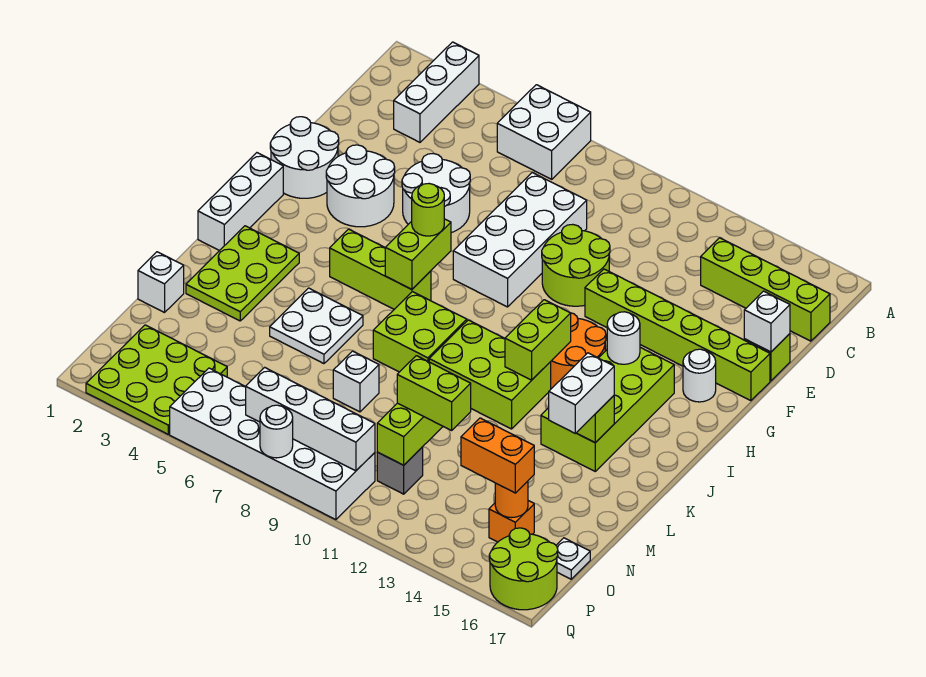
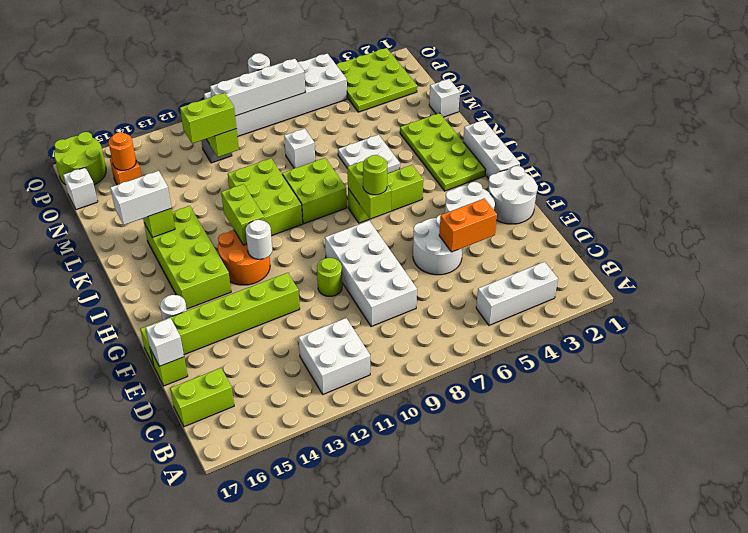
white brick A3:C3 level 1 -> white brick B3:B5 level 1
white brick A6:B7 level 1 -> white brick B11:C12 level 1
lime brick C14:C17 level 1 -> lime brick C16:C17 level 1
lime round brick E10:F11 level 1 -> lime round brick F10 level 1
white round brick H14 level 2 -> white round brick H12 level 2
lime plate J2:L3 level 1 -> lime plate I2:L3 level 1
lime brick J10:K12 level 1 -> lime brick J10:L11 level 1
white brick K15:L15 level 3 -> white brick K15:K16 level 3
orange brick O14:O15 level 3 -> orange brick E4:E5 level 2
white plate O17 level 1 -> white brick O17 level 1

